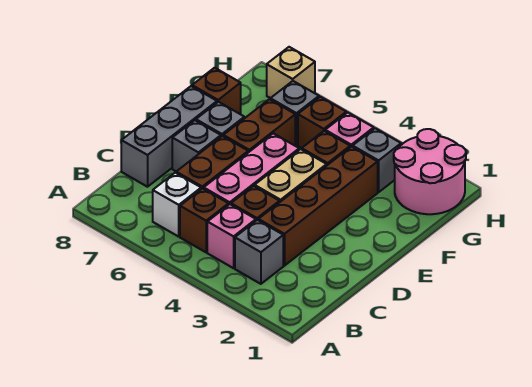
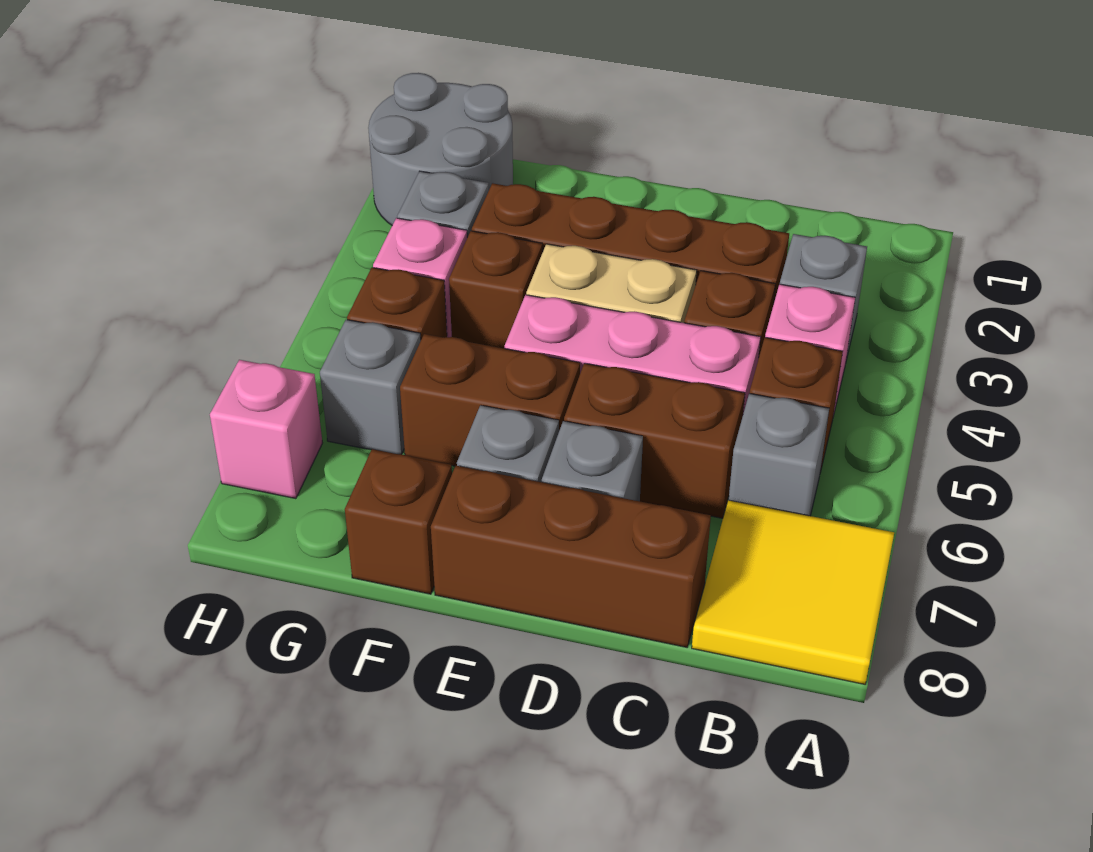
none -> yellow tile A7:B8 level 1
white brick B6 level 1 -> grey brick B6 level 1
grey brick C8:E8 level 1 -> brown brick C8:E8 level 1
pink round brick G1:H2 level 1 -> grey round brick G1:H2 level 1
tan brick H7 level 1 -> pink brick H7 level 1

